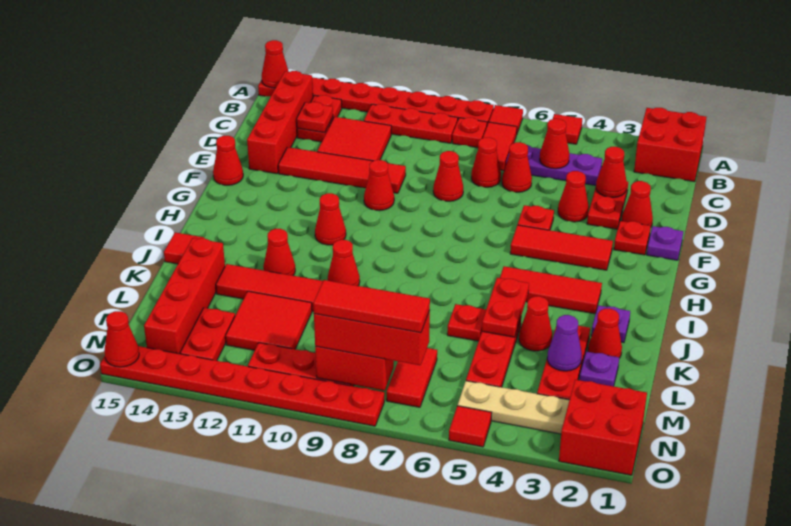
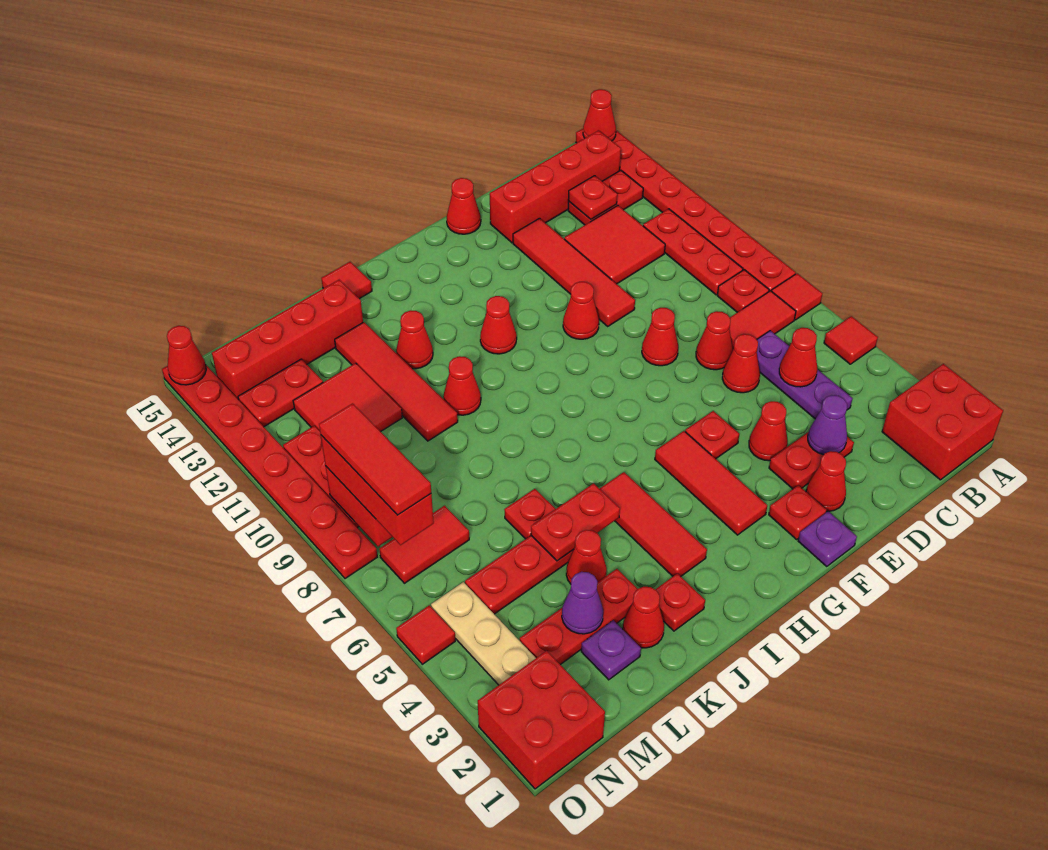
red cone D3 level 2 -> purple cone D3 level 2
purple plate J2 level 1 -> red plate J2 level 1

